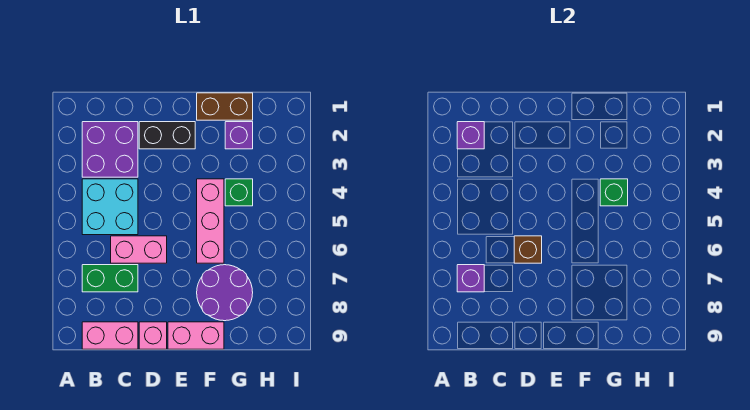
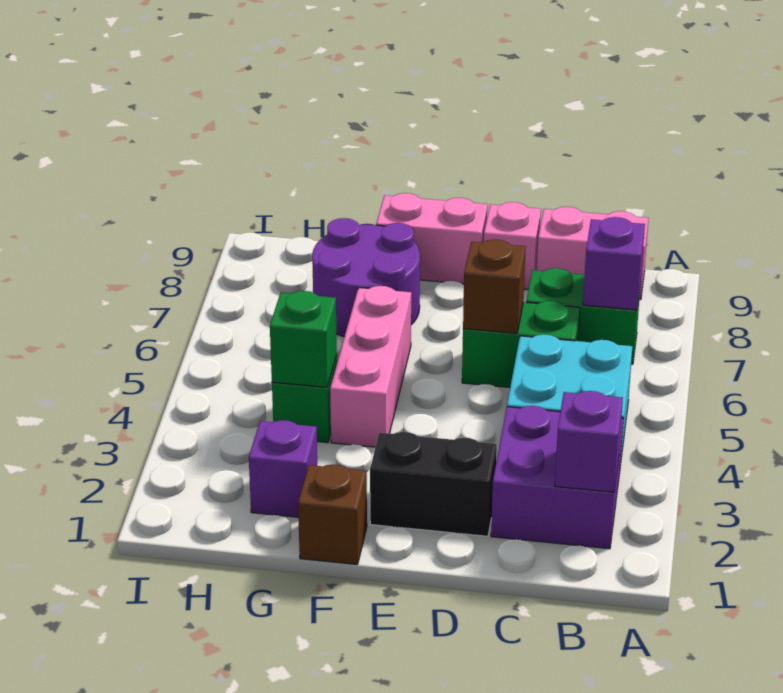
pink brick C6:D6 level 1 -> green brick C6:D6 level 1
brown brick F1:G1 level 1 -> brown brick F1 level 1

